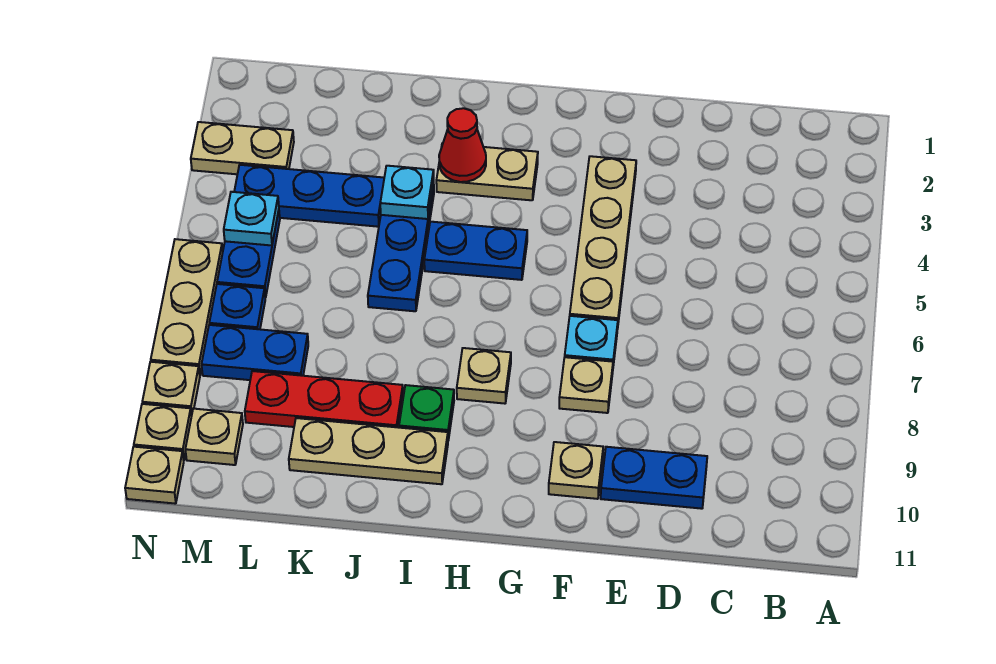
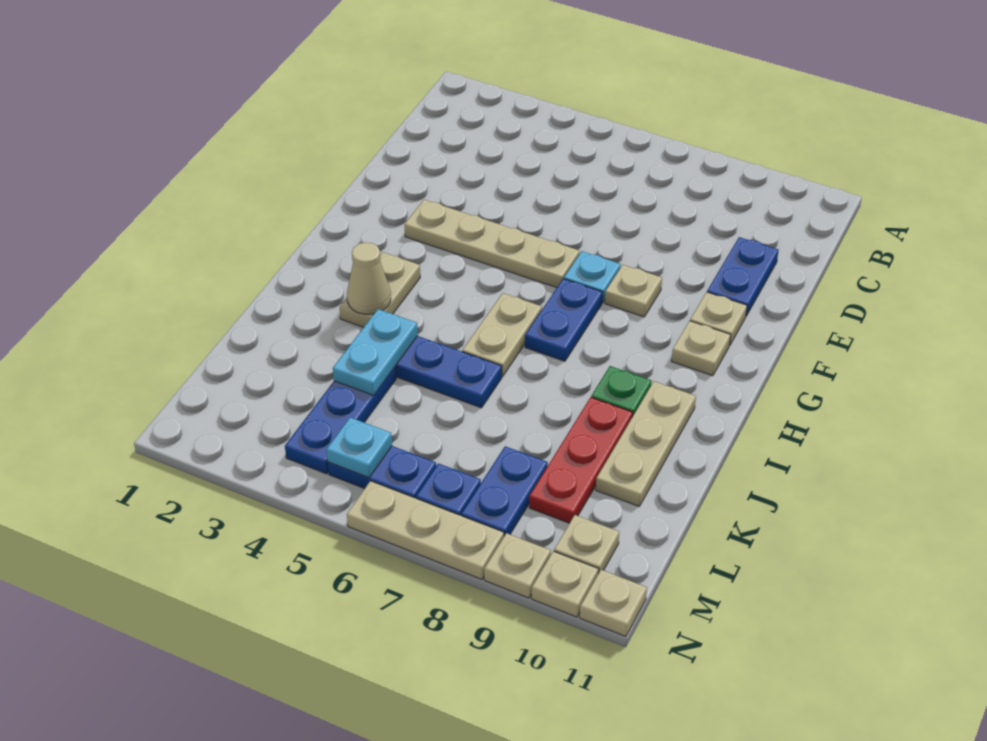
blue plate H5:I5 level 1 -> blue plate G7:H7 level 1
tan plate H8 level 1 -> tan plate G10 level 1
red cone I3 level 2 -> tan cone I3 level 2
cyan plate J4 level 2 -> cyan plate J4:K4 level 2
tan plate M3:N3 level 1 -> tan plate H6:I6 level 1

